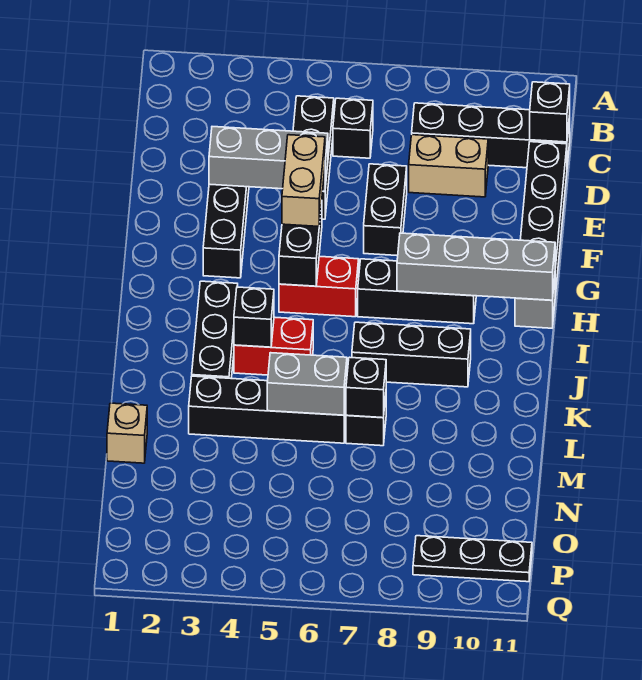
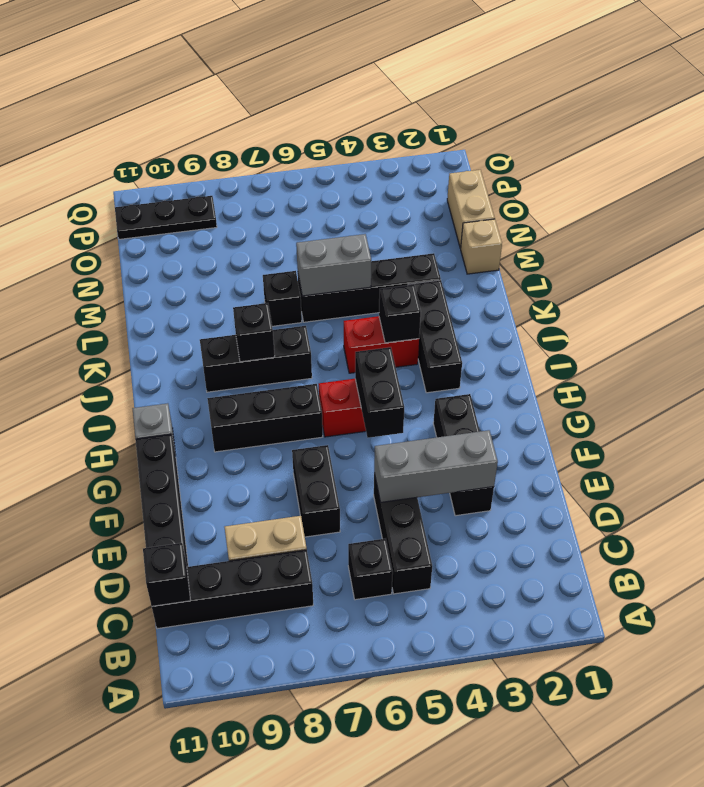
tan brick F5:G5 level 3 -> tan brick N1:O1 level 1
grey brick H8:H11 level 2 -> none
black brick L7 level 2 -> black brick J8 level 2

